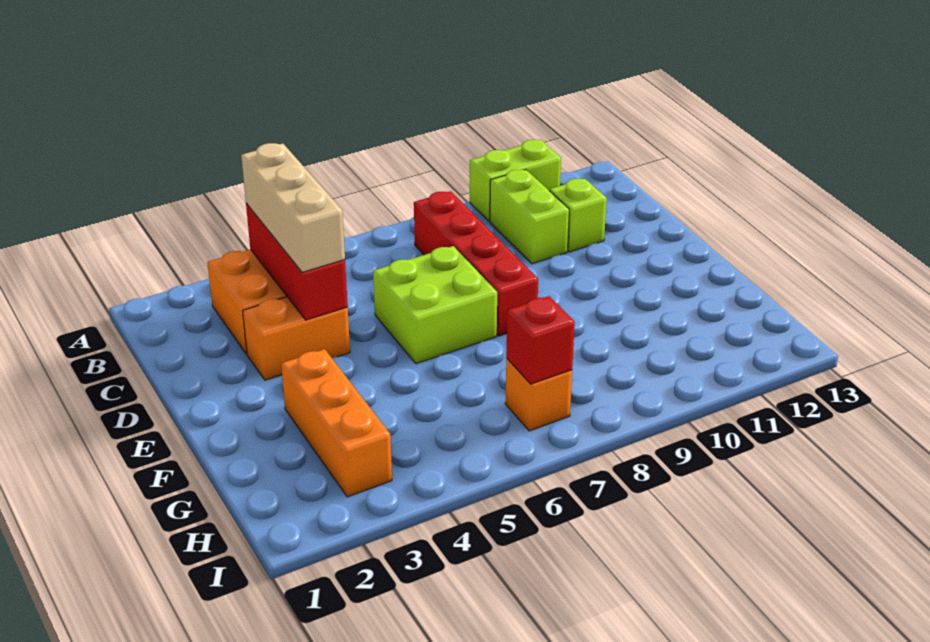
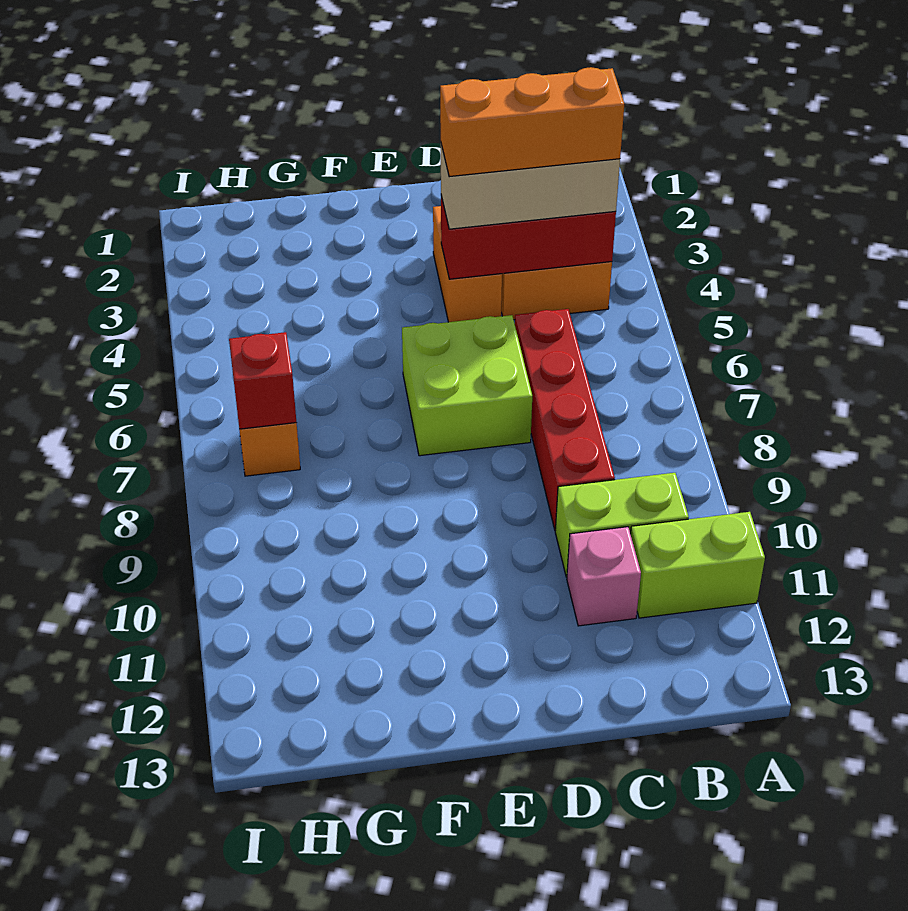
lime brick A10:A11 level 1 -> lime brick A11:B11 level 1
red brick B8:E8 level 1 -> red brick C6:C9 level 1
lime brick C11 level 1 -> pink brick C11 level 1
orange brick F3:H3 level 1 -> orange brick B4:D4 level 4

